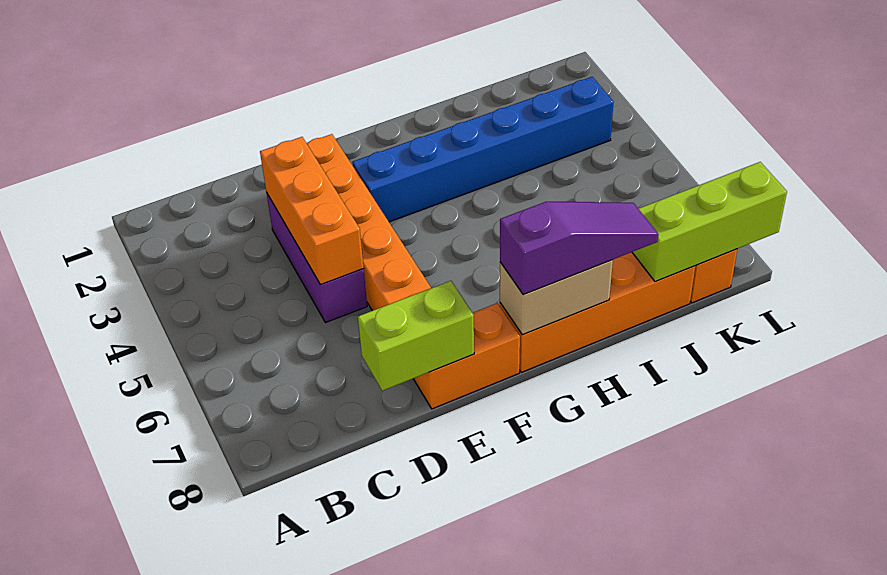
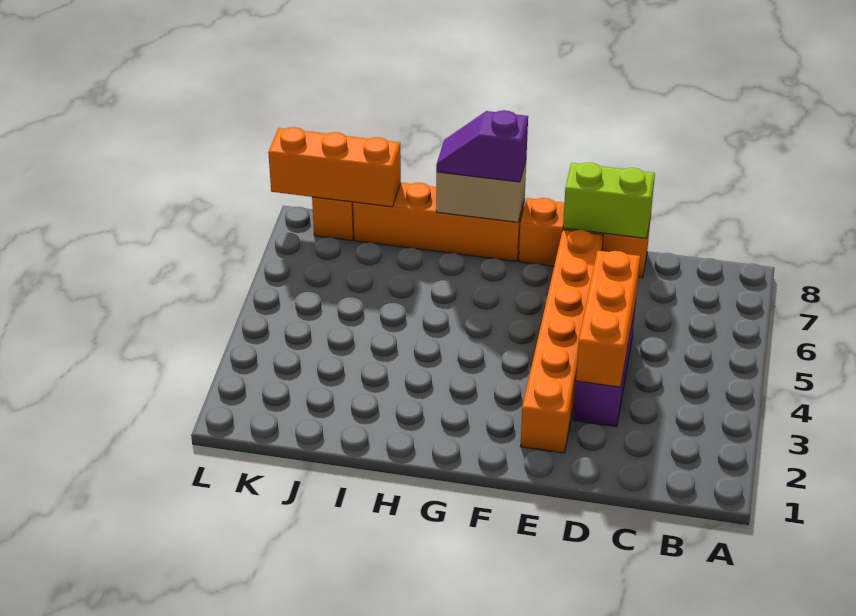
orange brick E8:F8 level 1 -> orange brick D8:F8 level 1
blue brick F3:K3 level 1 -> none
purple slope G8:I8 level 3 top G -> purple slope G8:H8 level 3 top G
lime brick J8:L8 level 2 -> orange brick J8:L8 level 2

